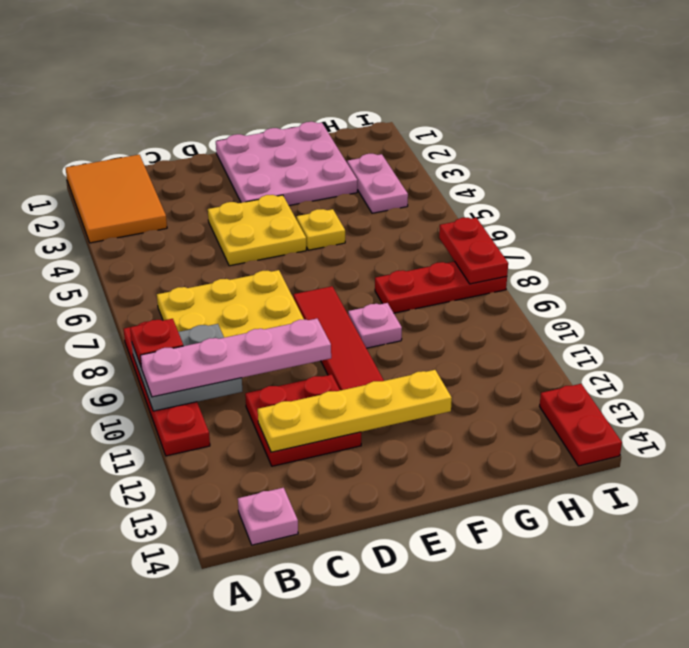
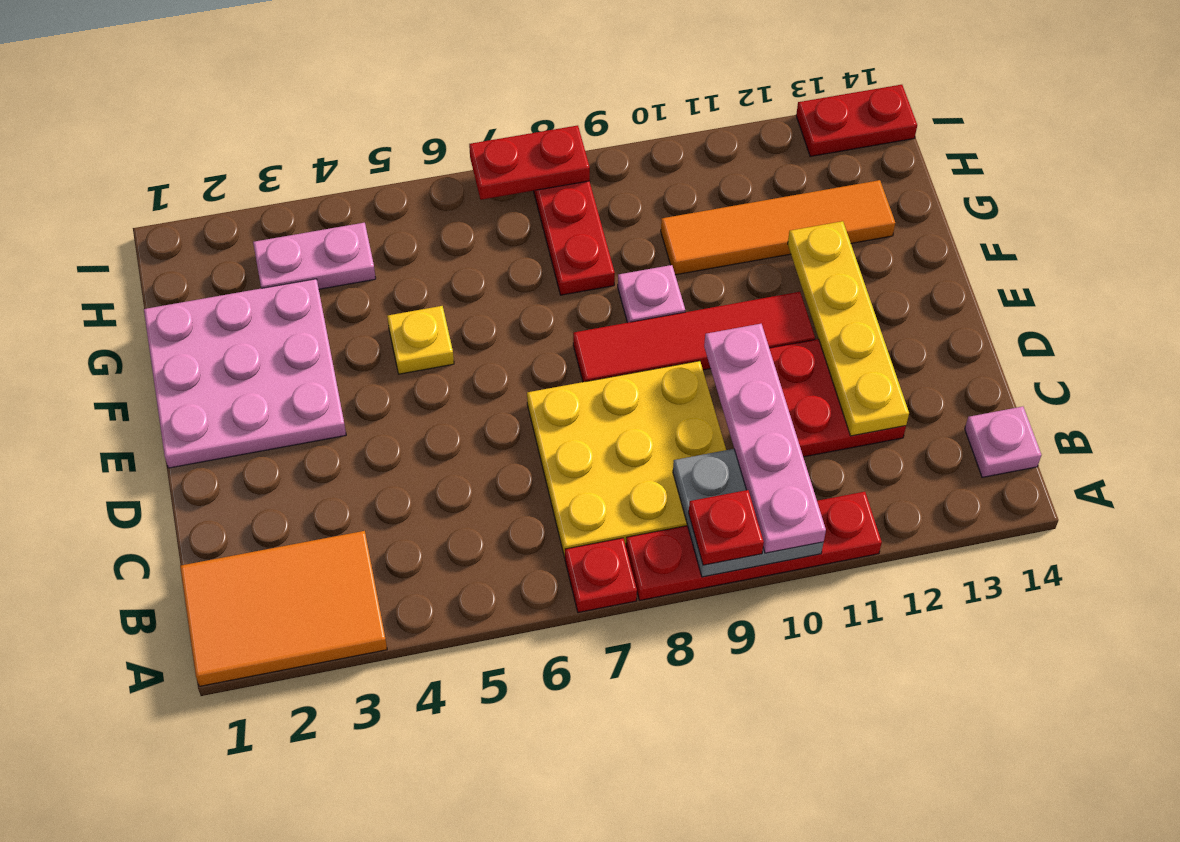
none -> red plate A7 level 1
yellow plate D4:E5 level 1 -> none
none -> orange tile G10:G13 level 1

